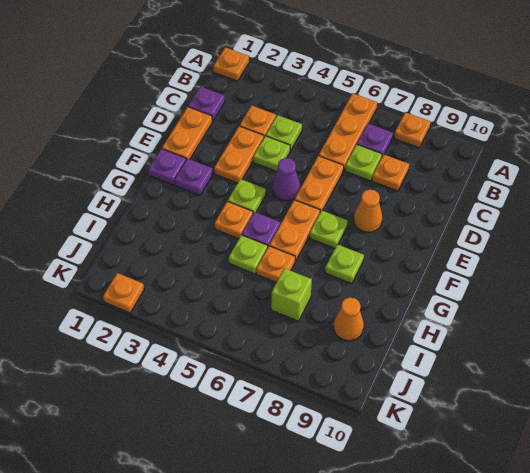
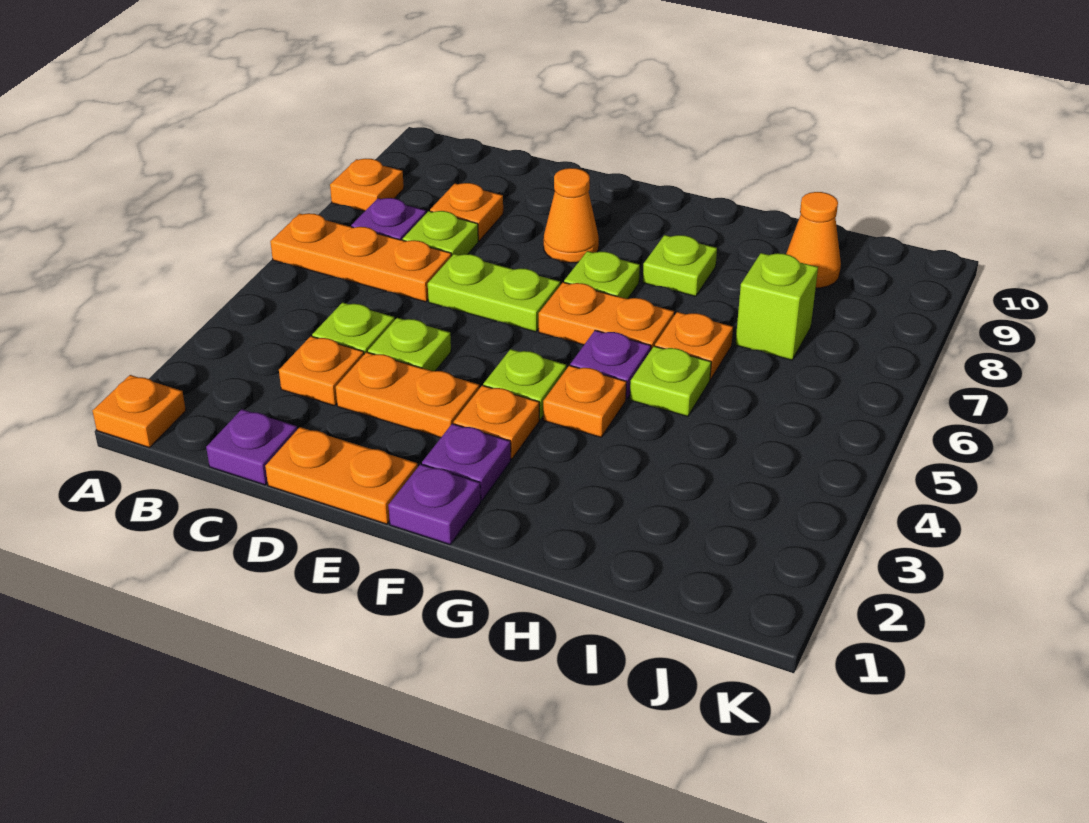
orange plate D6:E6 level 1 -> lime plate D6:E6 level 1
purple cone E5 level 1 -> none
orange plate K2 level 1 -> orange plate F3 level 1

